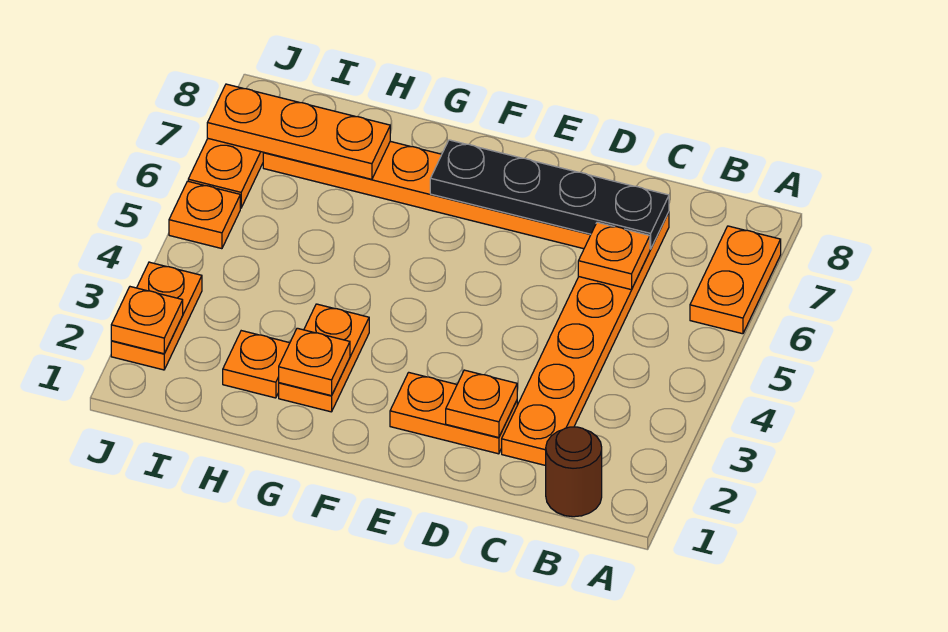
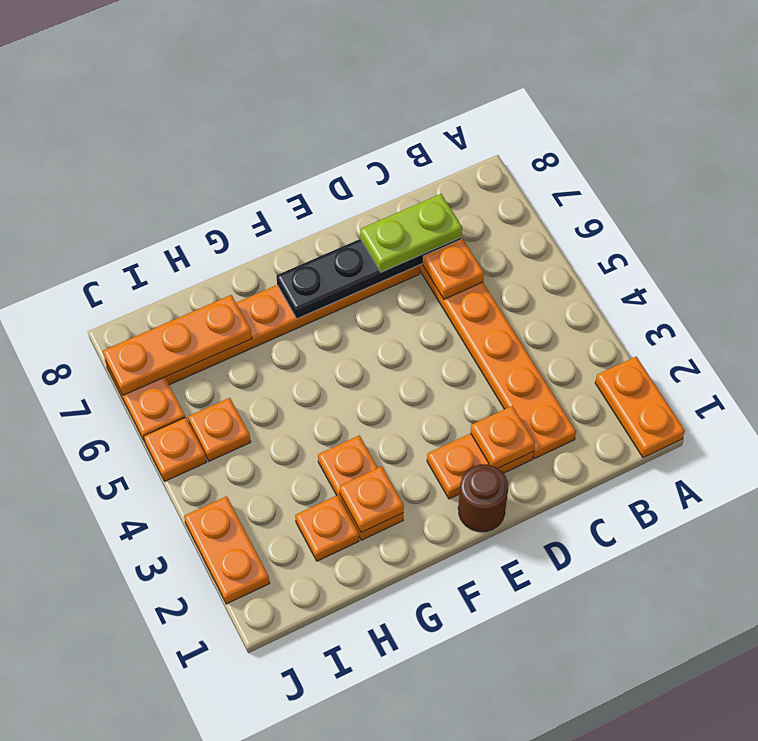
orange plate A6:A7 level 1 -> orange plate A1:A2 level 1
brown round brick B1 level 1 -> brown round brick E1 level 1
none -> lime plate C7:D7 level 3
orange plate J2 level 2 -> orange plate I5 level 1

